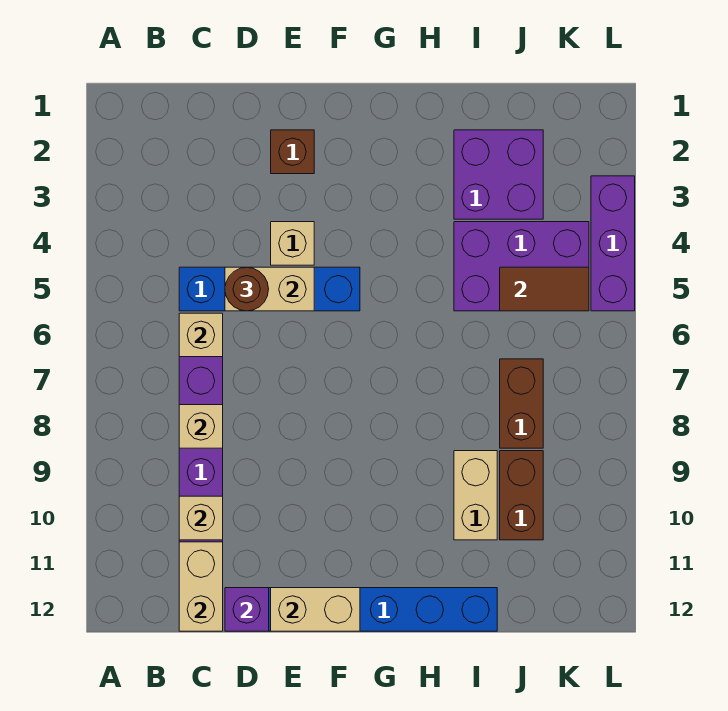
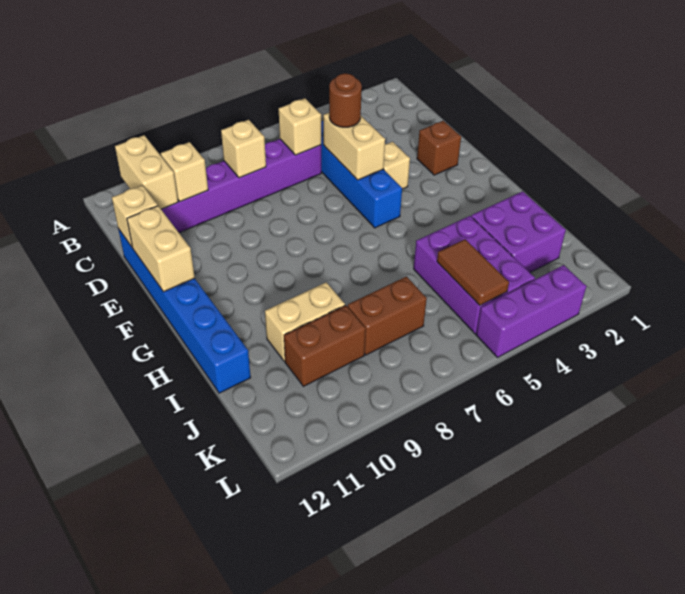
tan brick C11:C12 level 2 -> tan brick B11:C11 level 2
purple brick D12 level 2 -> tan brick D12 level 2

